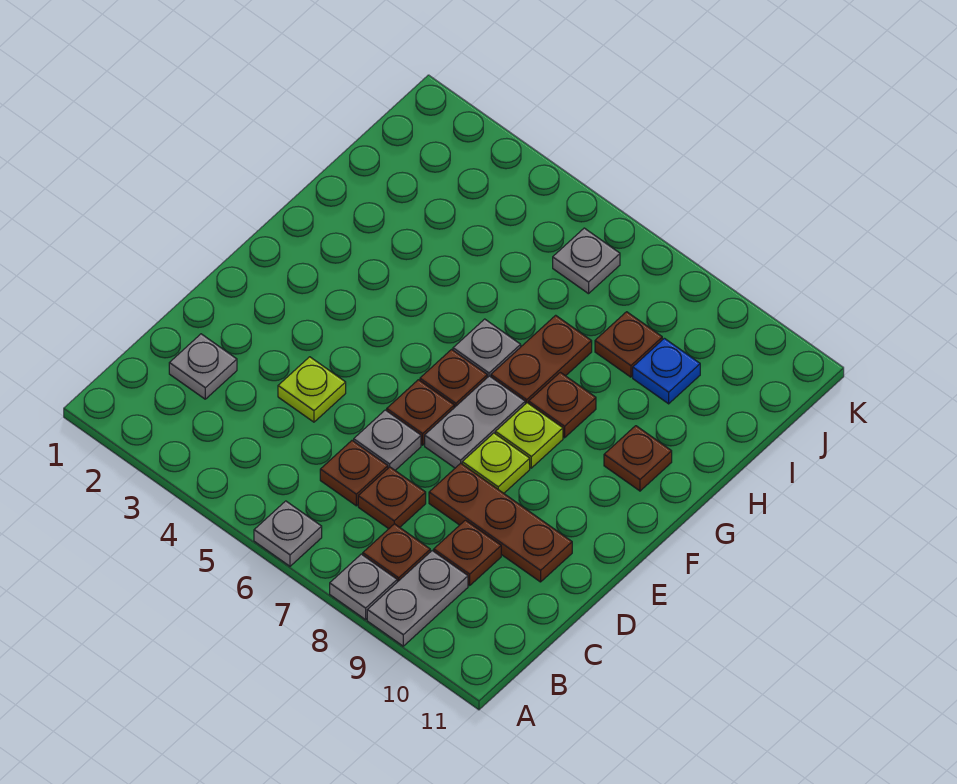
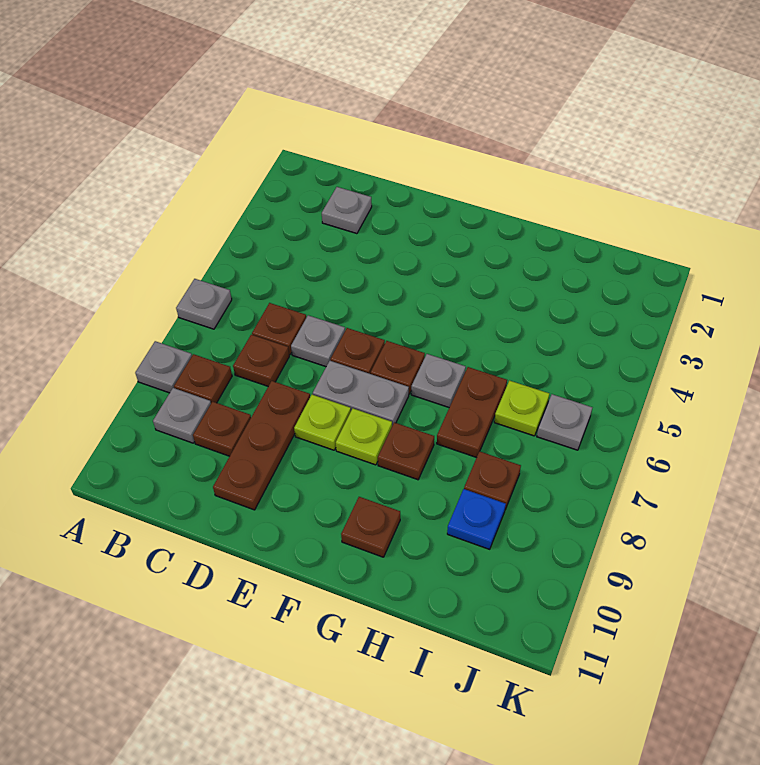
grey plate A9:B9 level 1 -> grey plate B9 level 1
lime plate D4 level 1 -> lime plate I6 level 1
brown plate G7:H7 level 1 -> brown plate H6:H7 level 1

